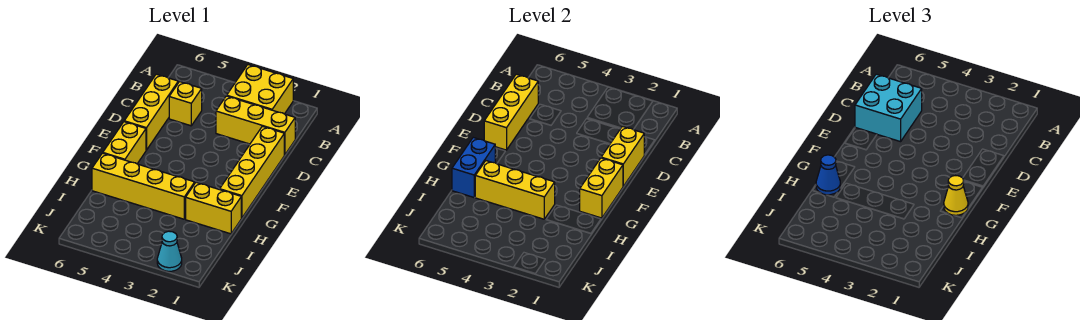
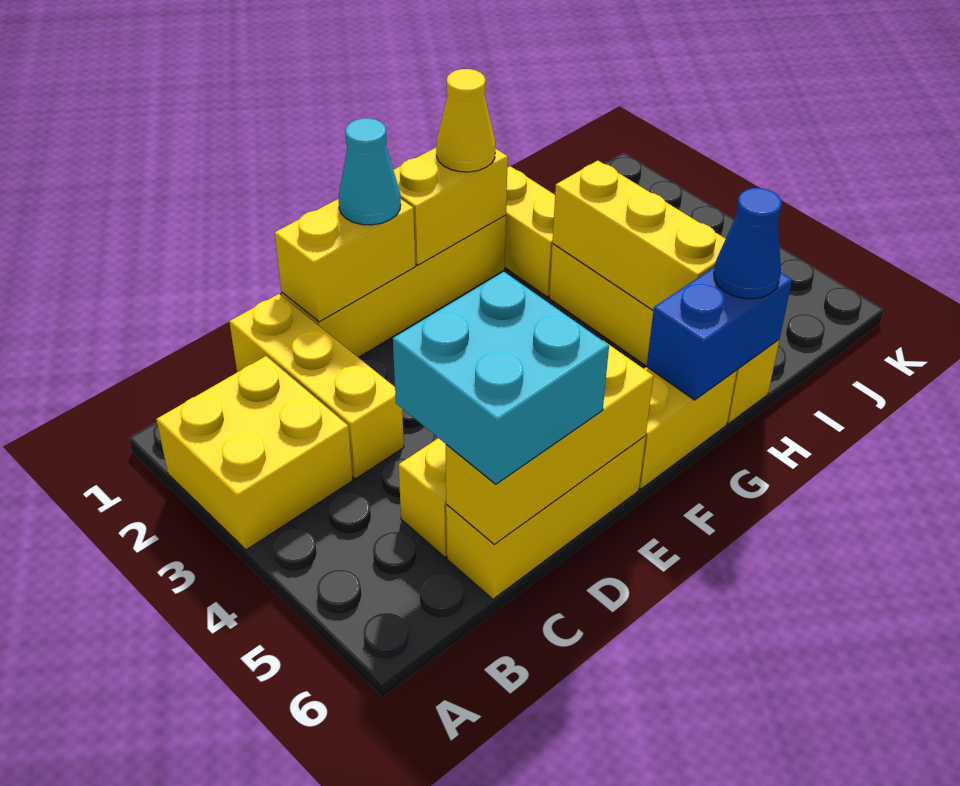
cyan cone K2 level 1 -> cyan cone E1 level 3

